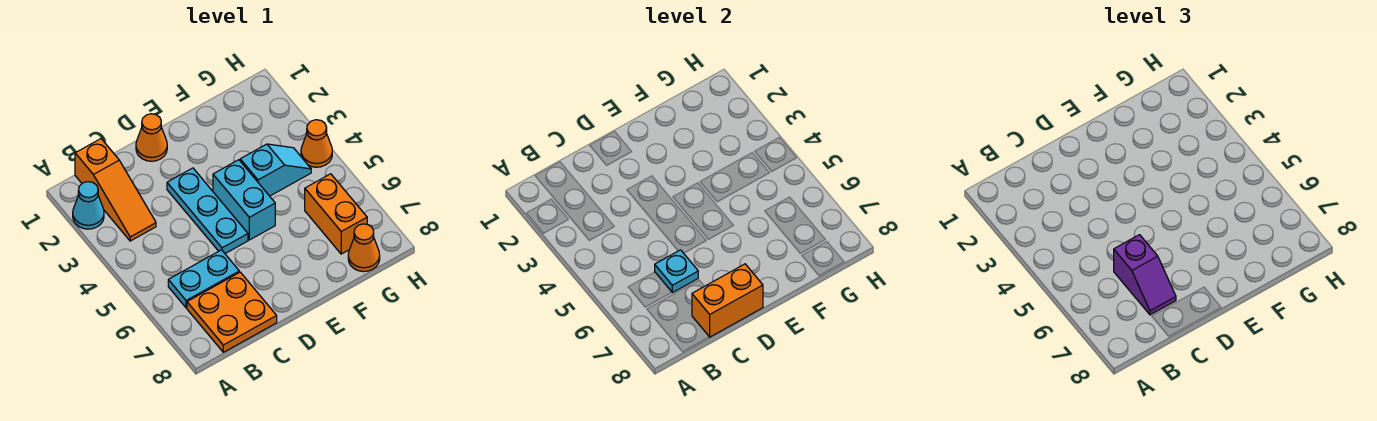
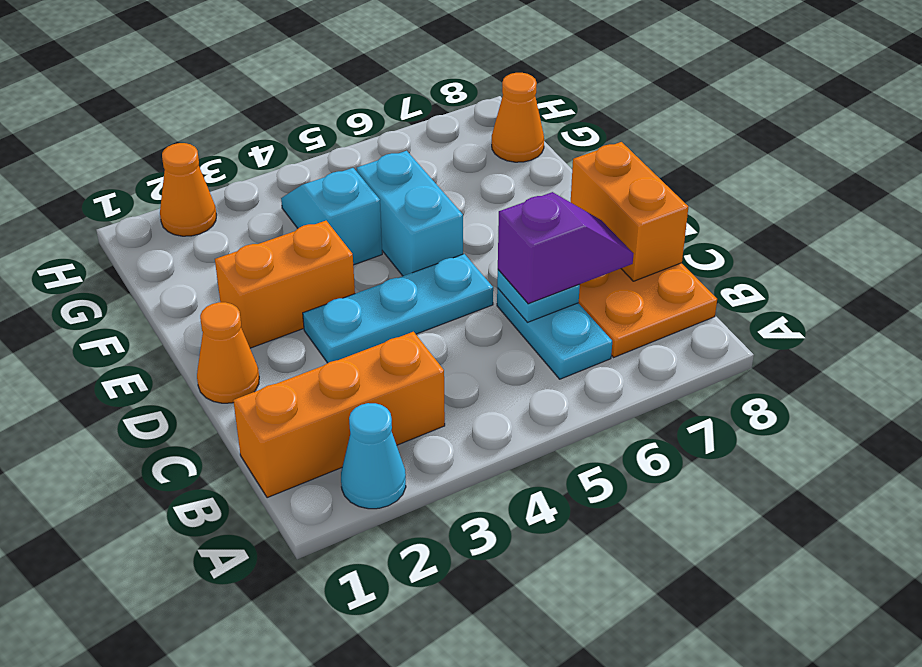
orange slope B1:B3 level 1 top 1 -> orange brick B1:B3 level 1
cyan brick E4:E5 level 1 -> cyan brick E5:F5 level 1
orange brick G6:G7 level 1 -> orange brick E2:E3 level 1
orange cone H4 level 1 -> orange cone H2 level 1

